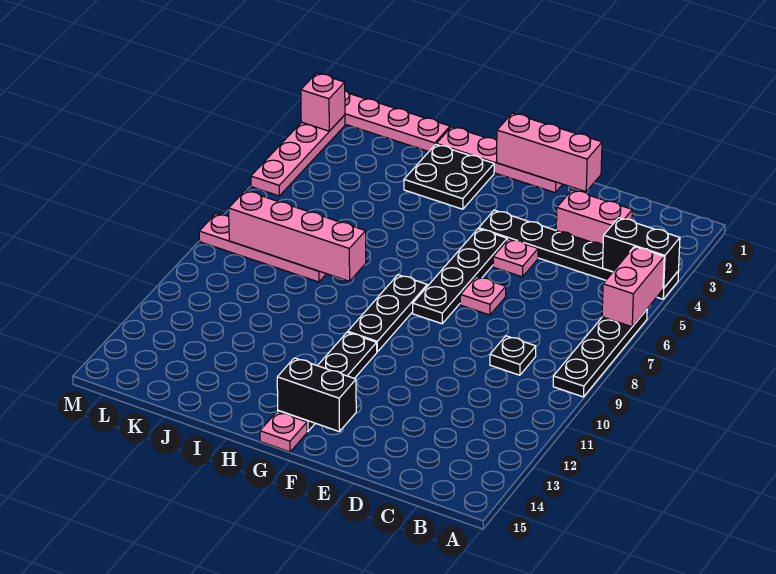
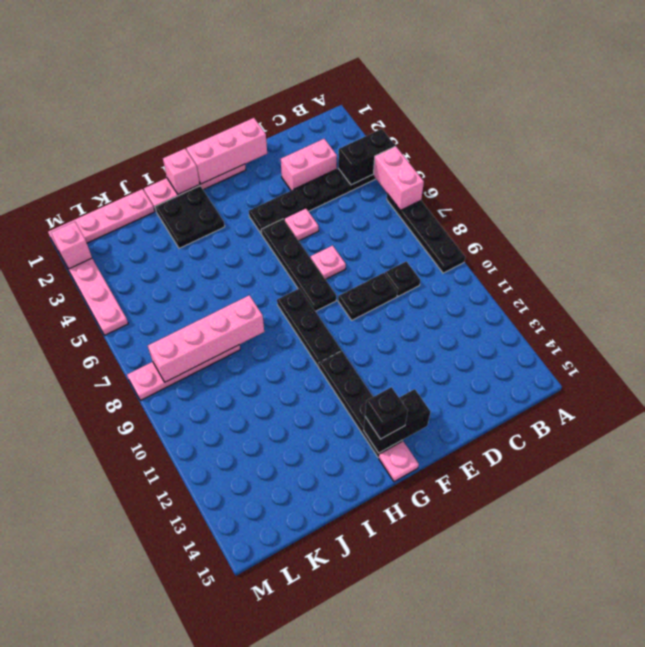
none -> black plate D9:E9 level 1
none -> black brick G14 level 3
none -> pink brick H1 level 2

